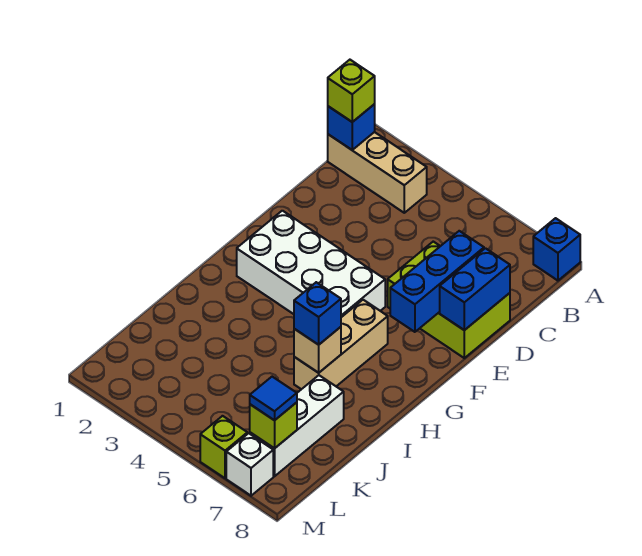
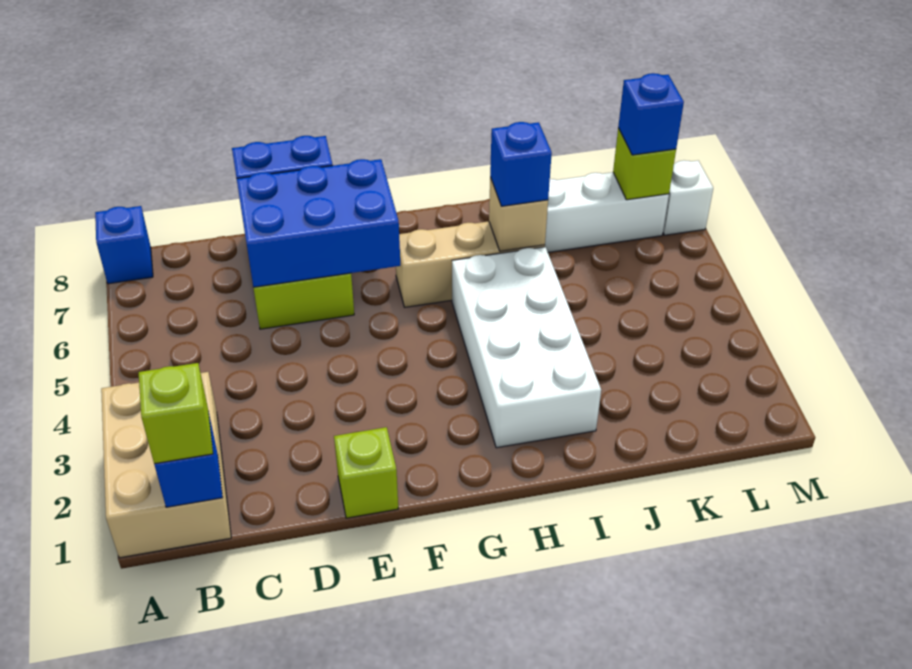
tan brick B1:B3 level 1 -> tan brick A1:B3 level 1
blue brick D7:F7 level 2 -> blue brick D6:F7 level 2
white brick F2:G5 level 1 -> white brick H2:I5 level 1
blue tile L7 level 3 -> blue brick L7 level 3
lime brick M6 level 1 -> lime brick E1 level 1

